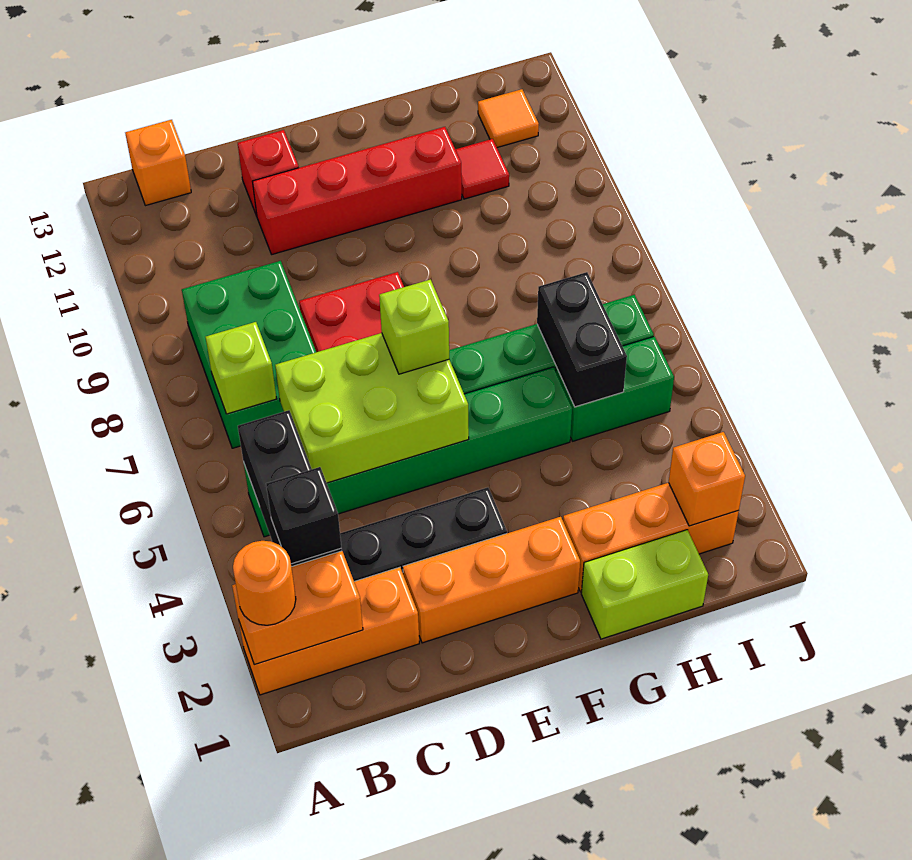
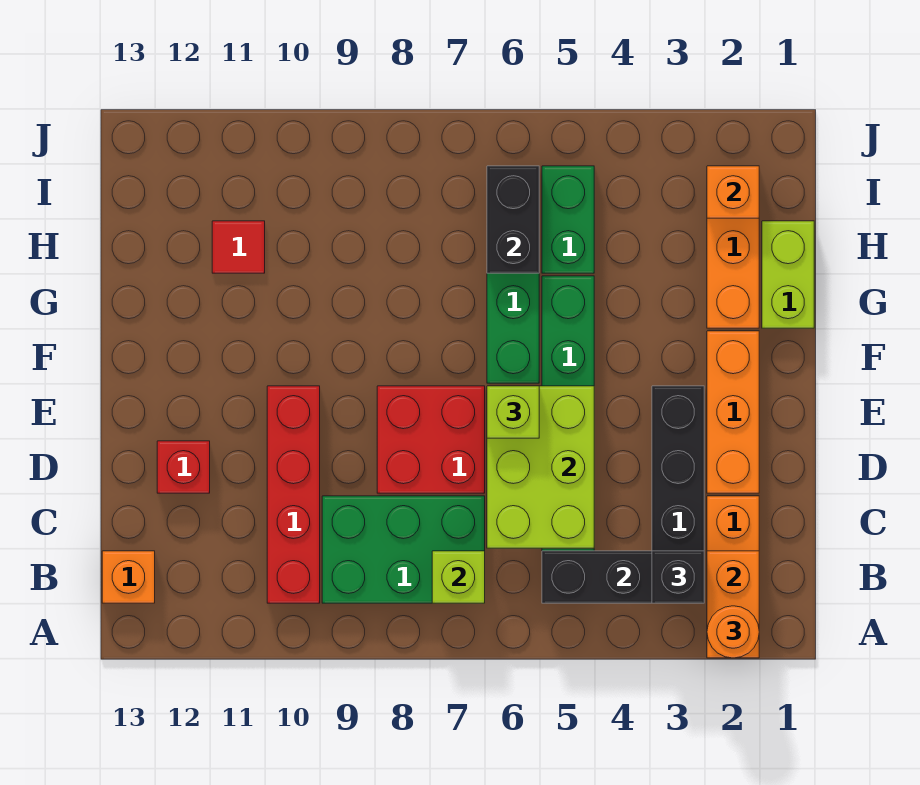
red brick D11:G11 level 1 -> red brick B10:E10 level 1
black brick H5:H6 level 2 -> black brick H6:I6 level 2
orange tile I12 level 1 -> none

